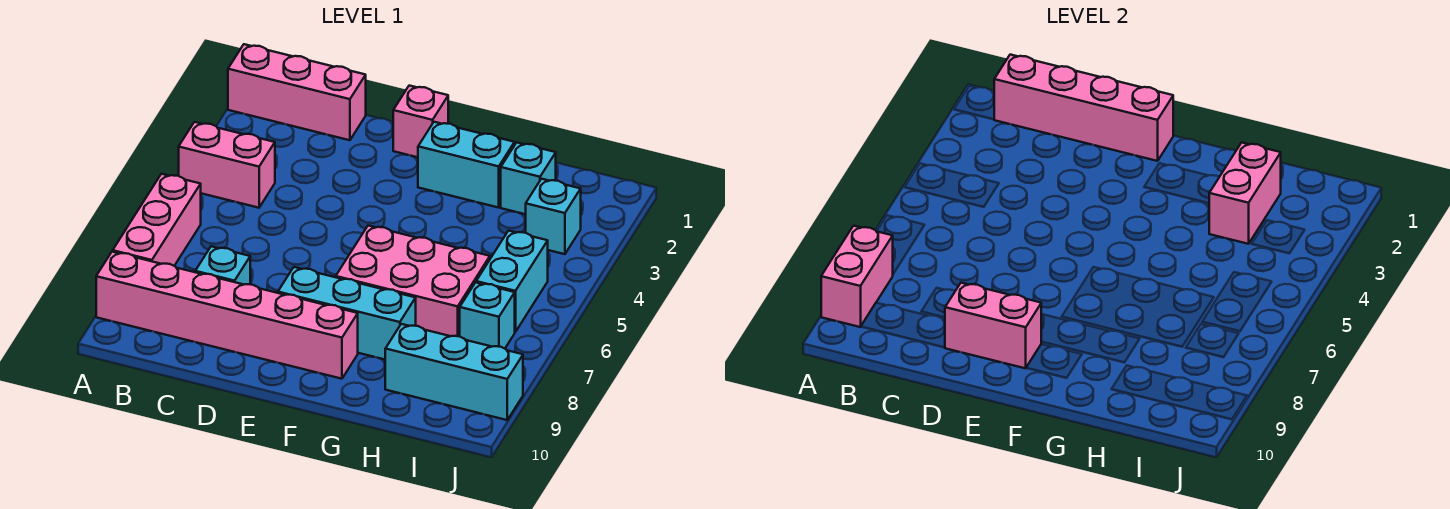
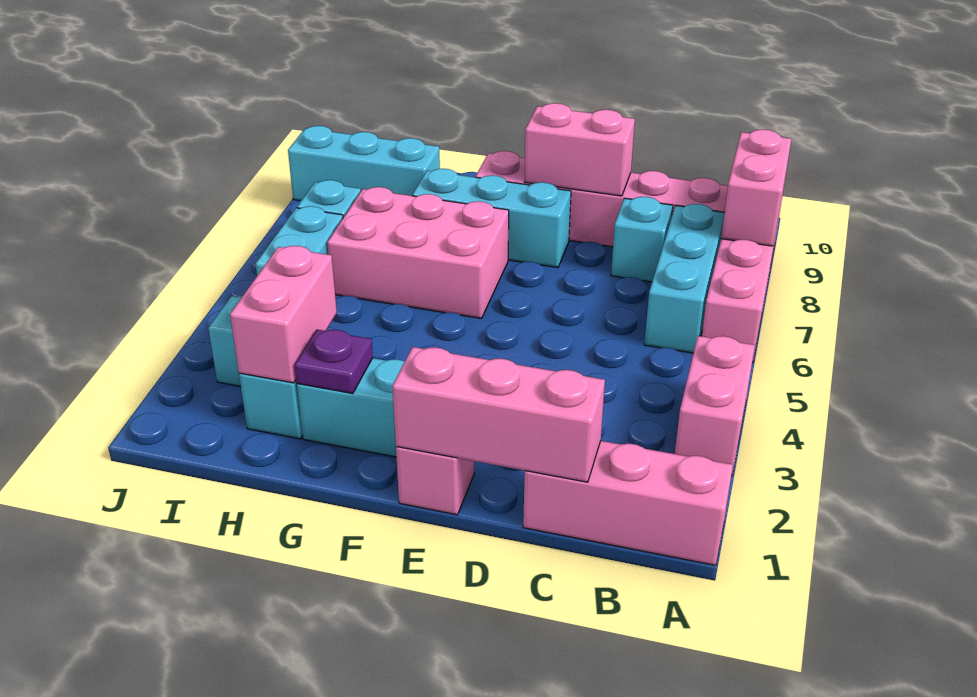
pink brick A4:B4 level 1 -> pink brick A3:A4 level 1
pink brick B1:E1 level 2 -> pink brick C1:E1 level 2
none -> cyan brick B6:B8 level 1
none -> purple plate G2 level 2

